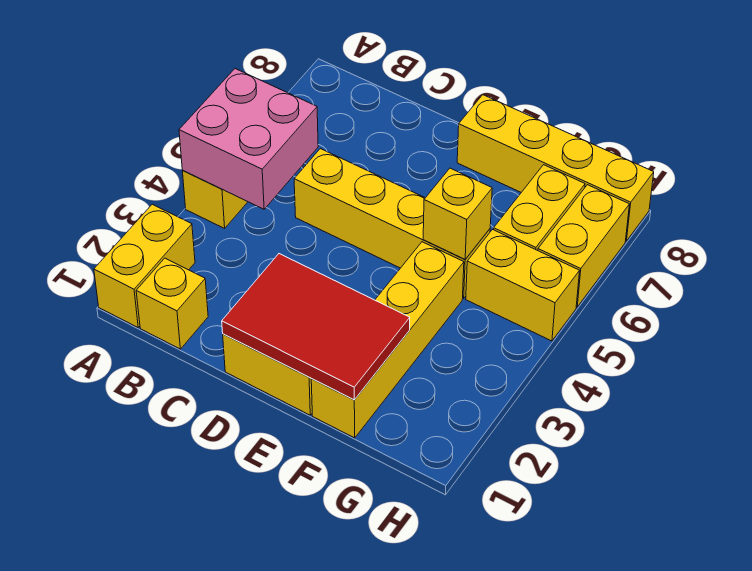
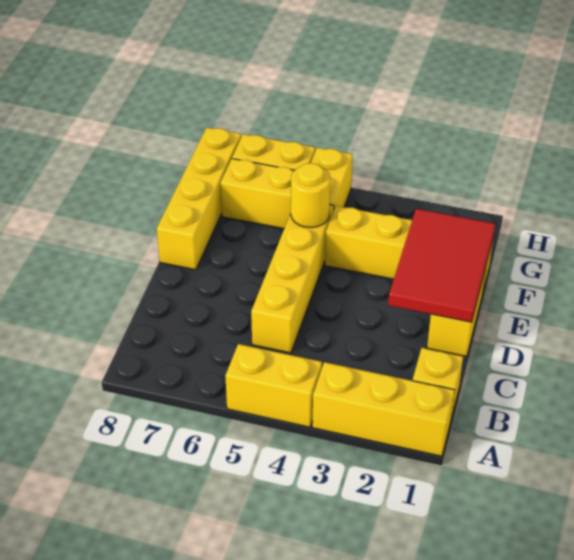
yellow brick A1:A2 level 1 -> yellow brick A1:A3 level 1
pink brick A4:B5 level 2 -> none
yellow brick F5 level 2 -> yellow round brick F5 level 2

